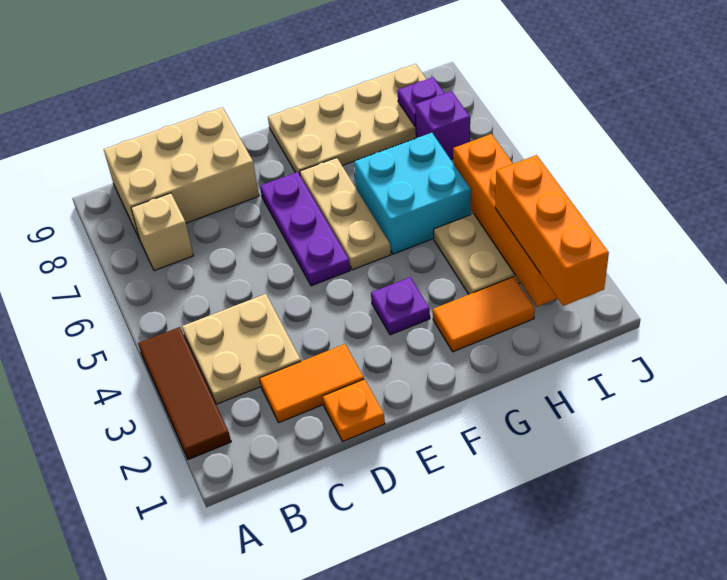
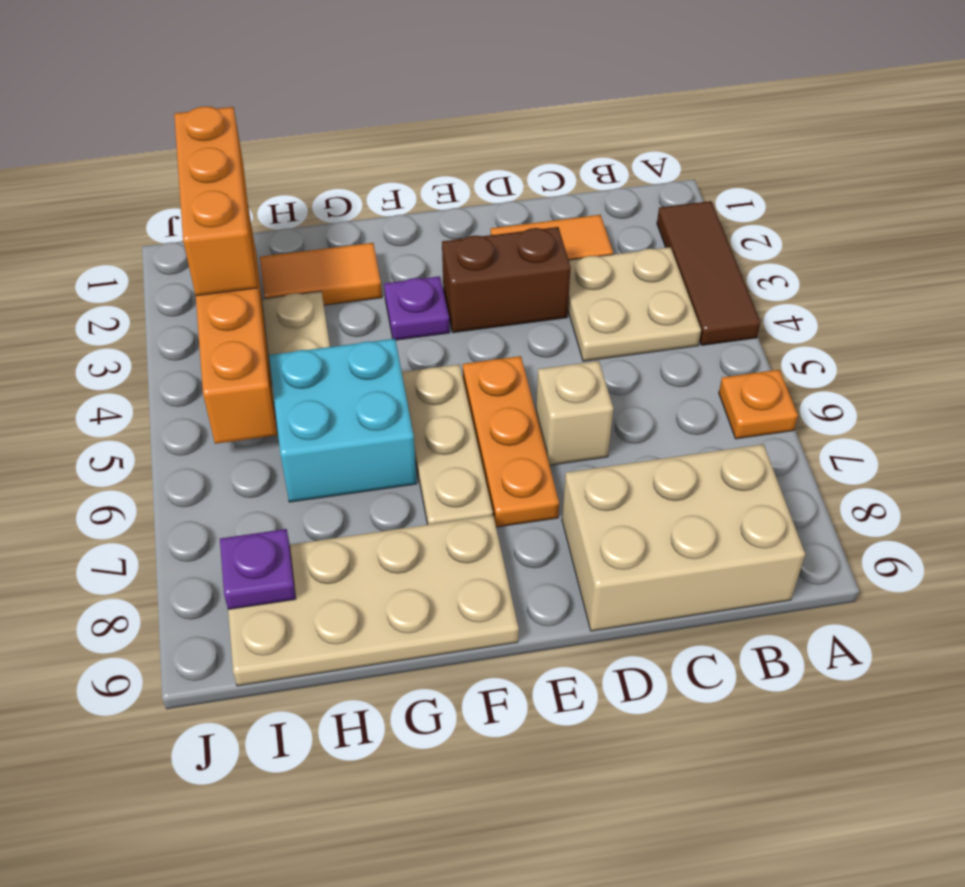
tan brick B7 level 1 -> tan brick D6 level 1
orange plate D1 level 1 -> orange plate A6 level 1
none -> brown brick D3:E3 level 1
purple plate E5:E7 level 1 -> orange plate E5:E7 level 1
purple brick I7 level 1 -> none

